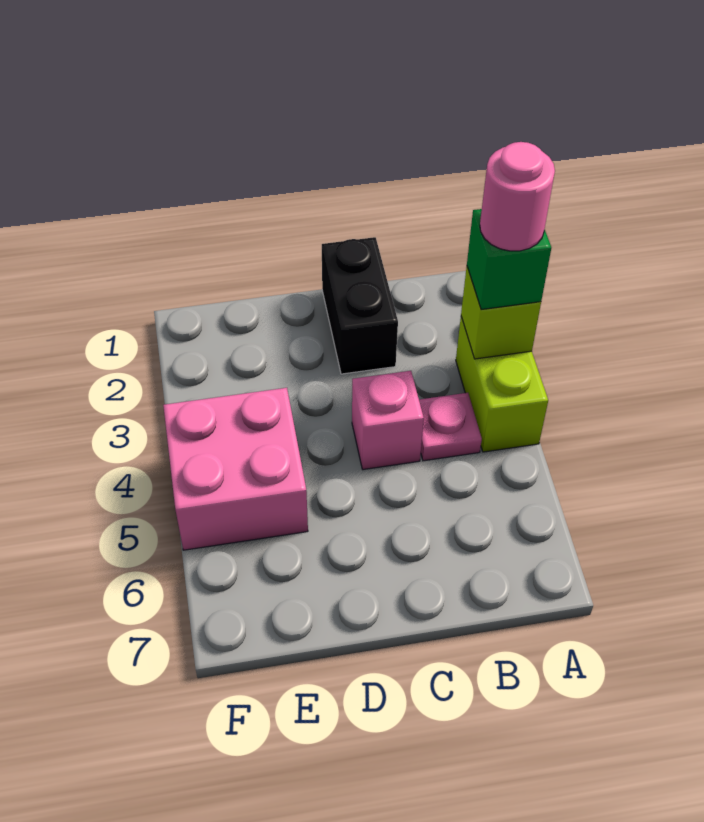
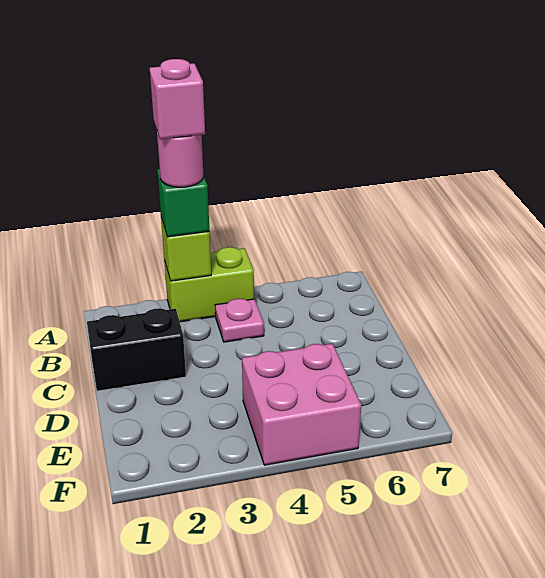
pink brick C4 level 1 -> pink brick A3 level 5

